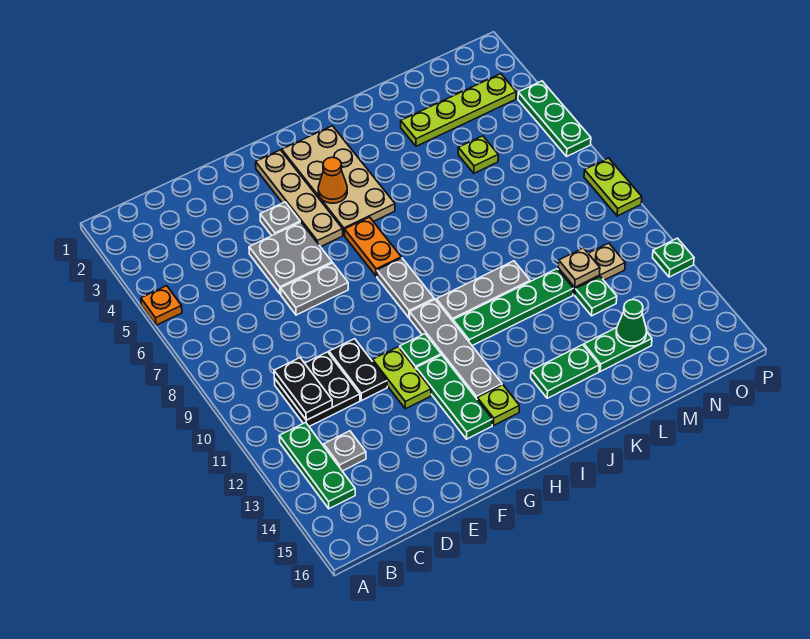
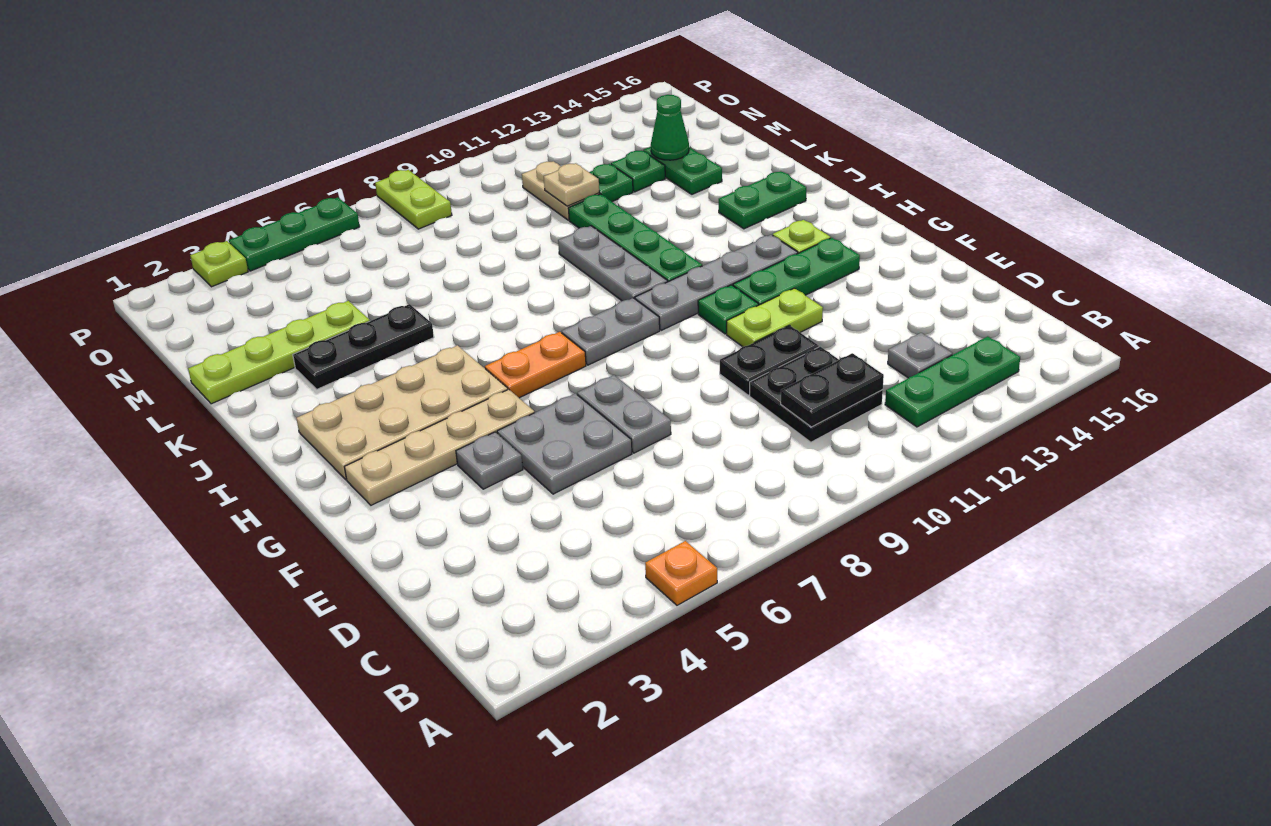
orange cone H4 level 2 -> none
green plate J14:K14 level 1 -> green plate J14:J15 level 1
none -> black plate K3:K5 level 1
lime plate L3:O3 level 1 -> lime plate L1:L4 level 1
lime plate M5 level 1 -> lime plate P3 level 1
lime plate P8:P9 level 1 -> lime plate O8:P8 level 1
green plate P12 level 1 -> green plate M13 level 1

